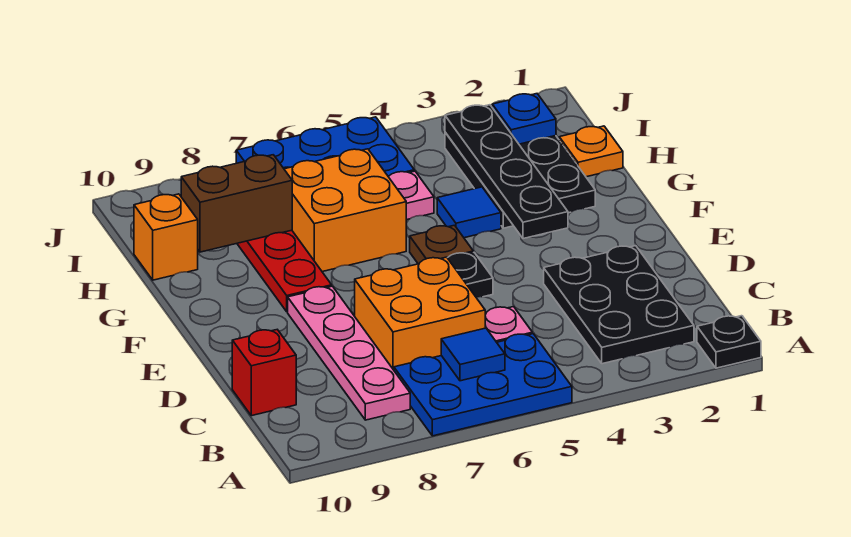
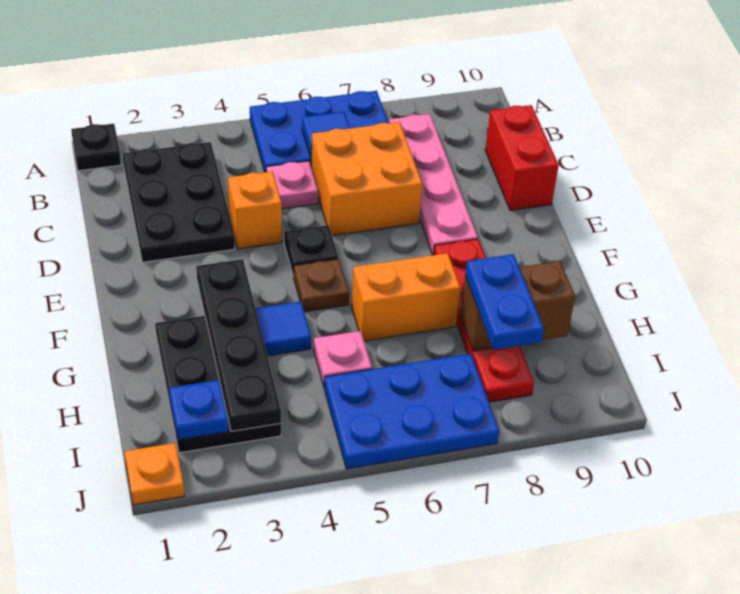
red brick C10 level 1 -> red brick C10:D10 level 1
orange brick G6:H7 level 1 -> orange brick G6:G7 level 1
orange plate H1 level 1 -> orange plate J1 level 1
none -> blue plate H8:I8 level 3
orange brick H10 level 1 -> orange brick D4 level 1

